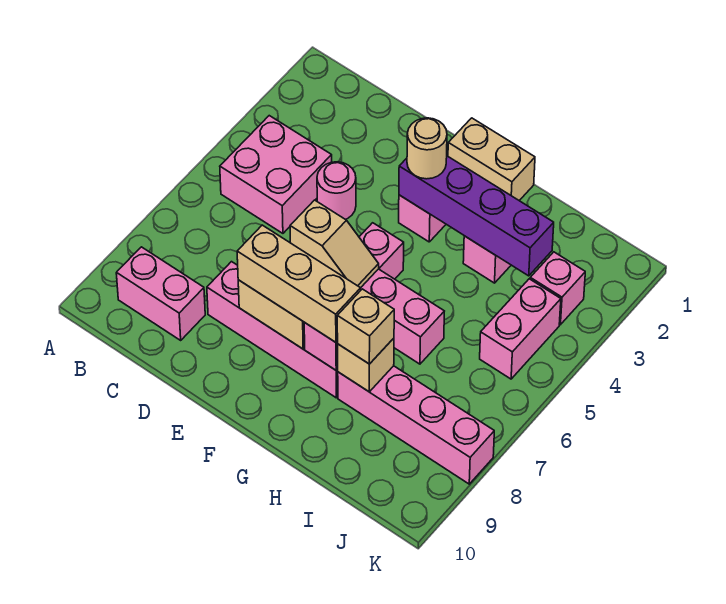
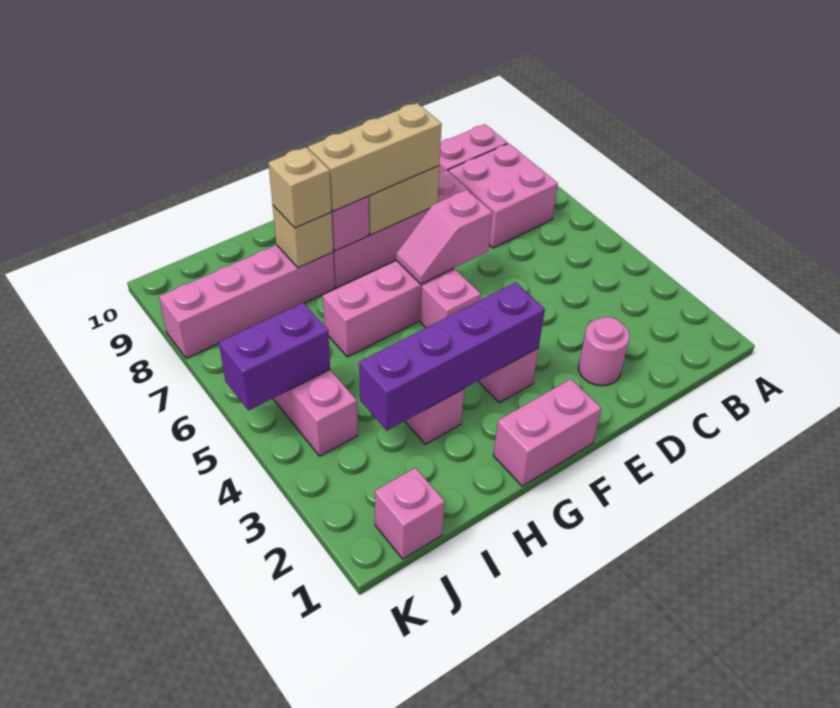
pink brick B4:C5 level 1 -> pink brick B7:C8 level 1
pink round brick D4 level 1 -> pink round brick D2 level 1
tan slope E6:F6 level 2 top E -> pink slope E6:F6 level 2 top E
tan brick F1:G1 level 1 -> pink brick F1:G1 level 1
tan round brick F3 level 3 -> none
pink brick J3 level 1 -> pink brick J1 level 1
none -> purple brick J5:K5 level 2

